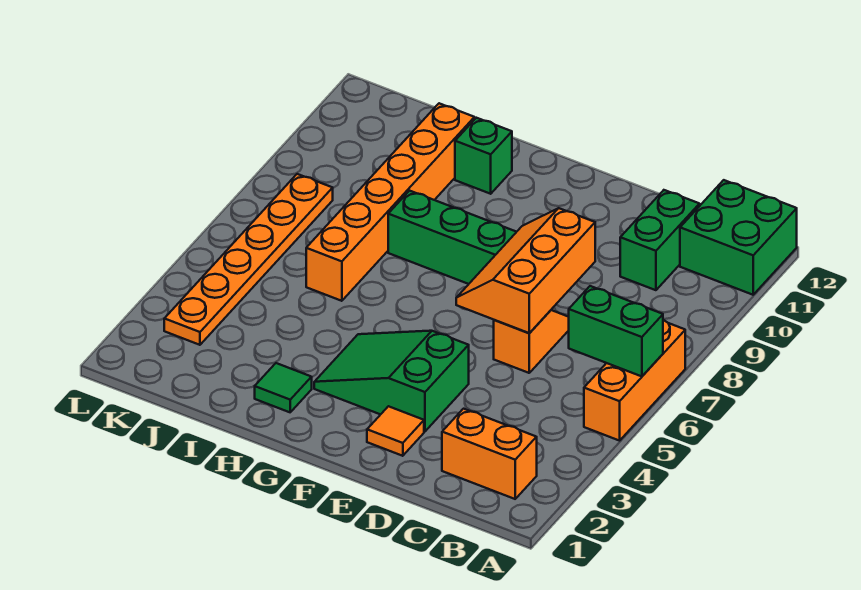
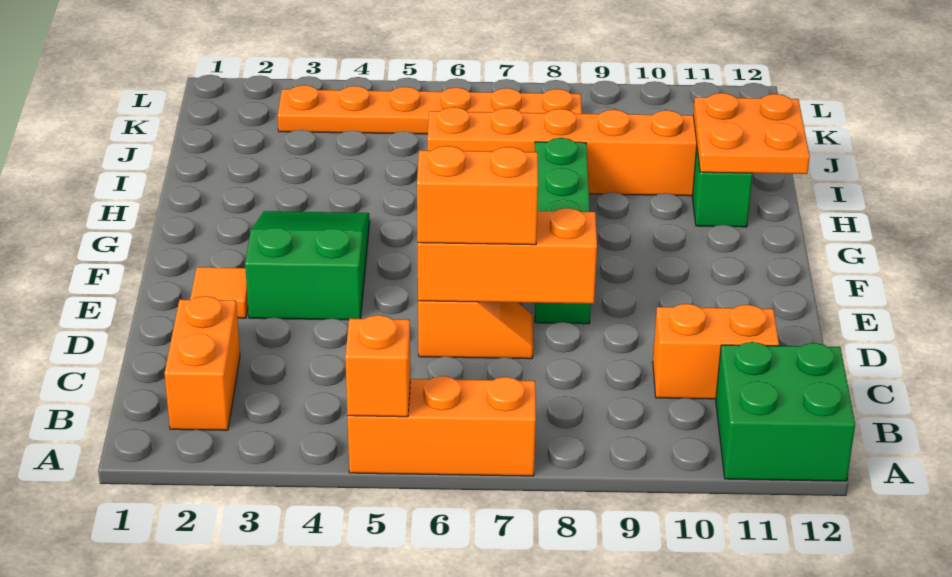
none -> orange brick A5 level 2
green brick A6:B6 level 2 -> none
green brick C10:C11 level 1 -> orange brick C10:C11 level 1
none -> orange brick D6:D7 level 3
green tile H2 level 1 -> none
none -> orange plate H11:I12 level 2

